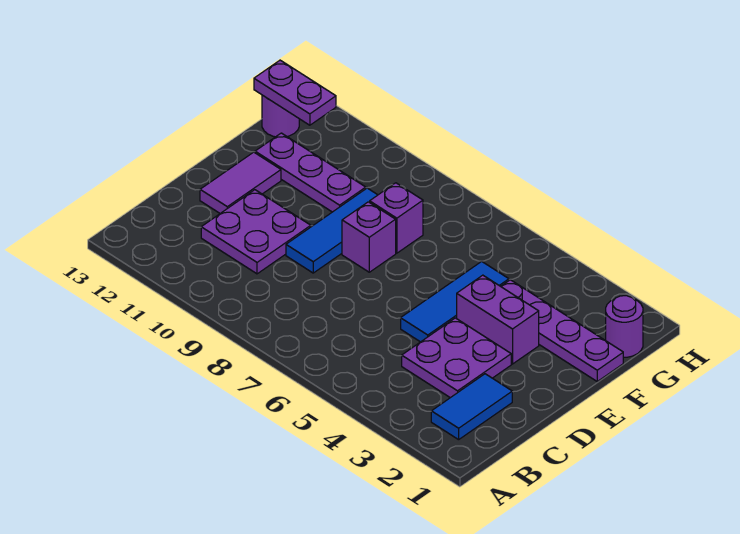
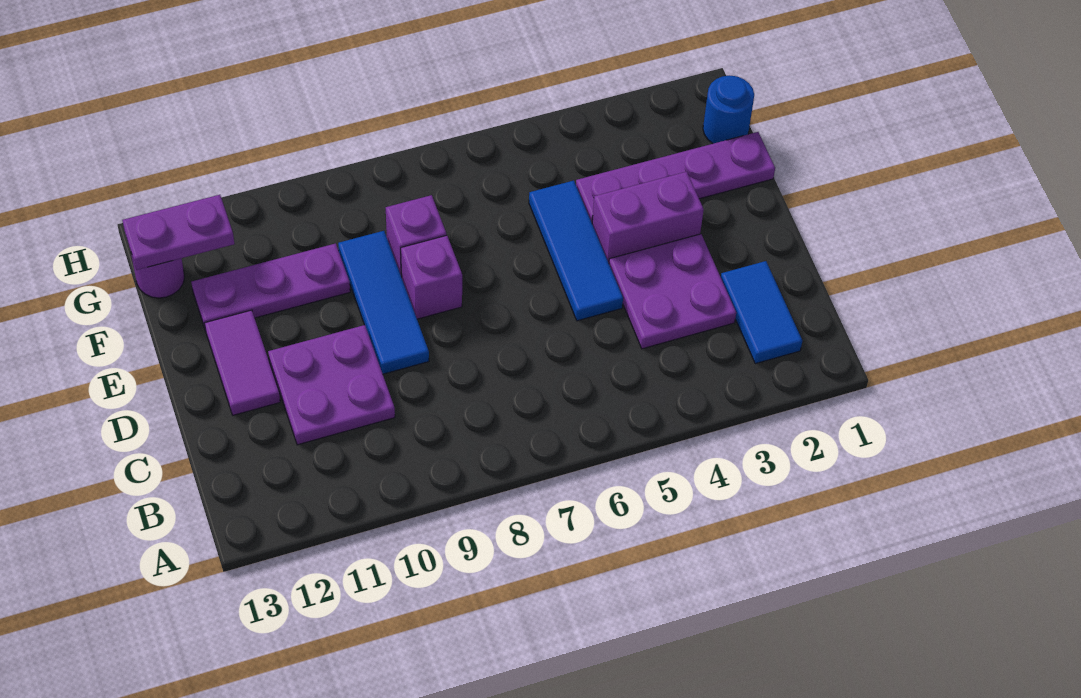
purple round brick G1 level 1 -> blue round brick G1 level 1

